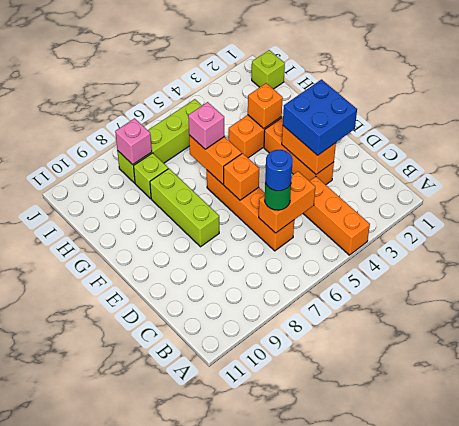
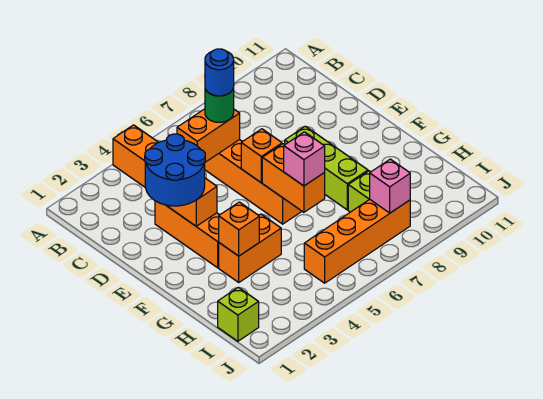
blue brick D2:E3 level 3 -> blue round brick D2:E3 level 3
lime brick I5:I8 level 1 -> orange brick I5:I8 level 1

